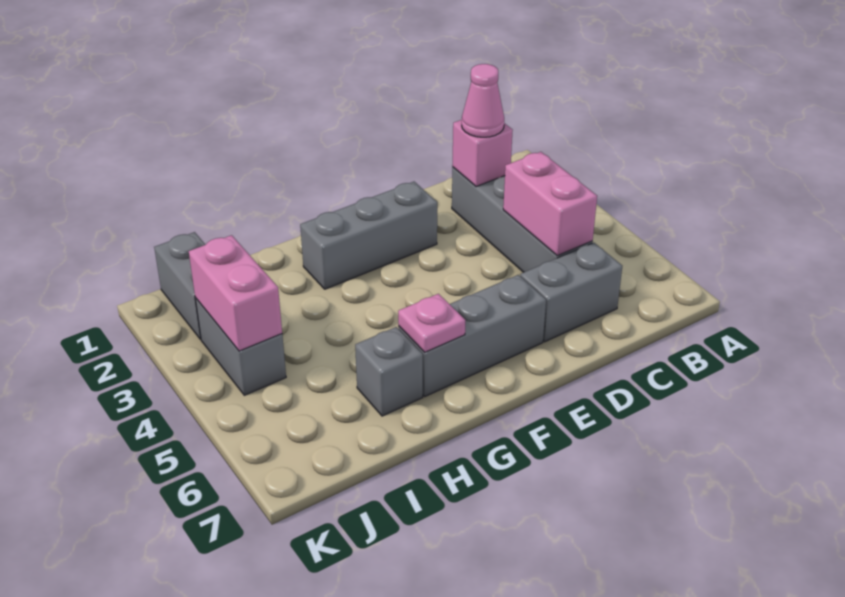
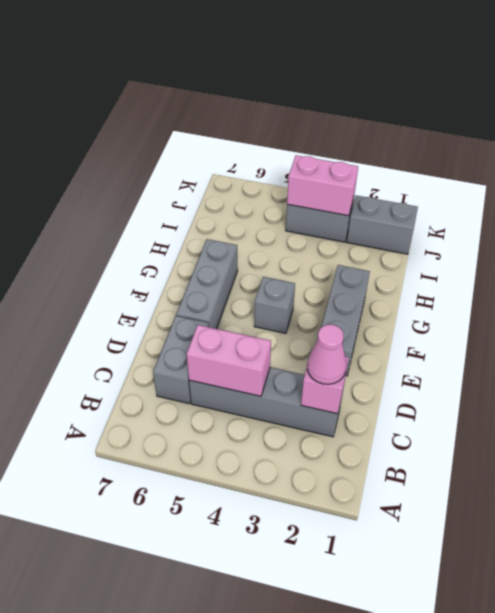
pink plate G6 level 2 -> none
grey brick H6 level 1 -> grey brick F4 level 1

